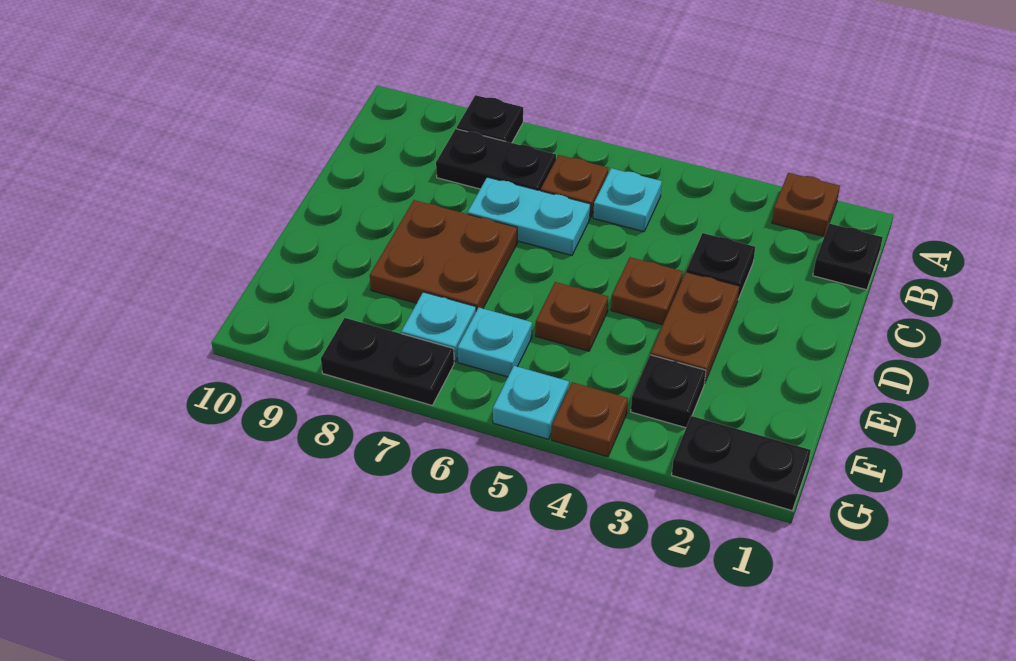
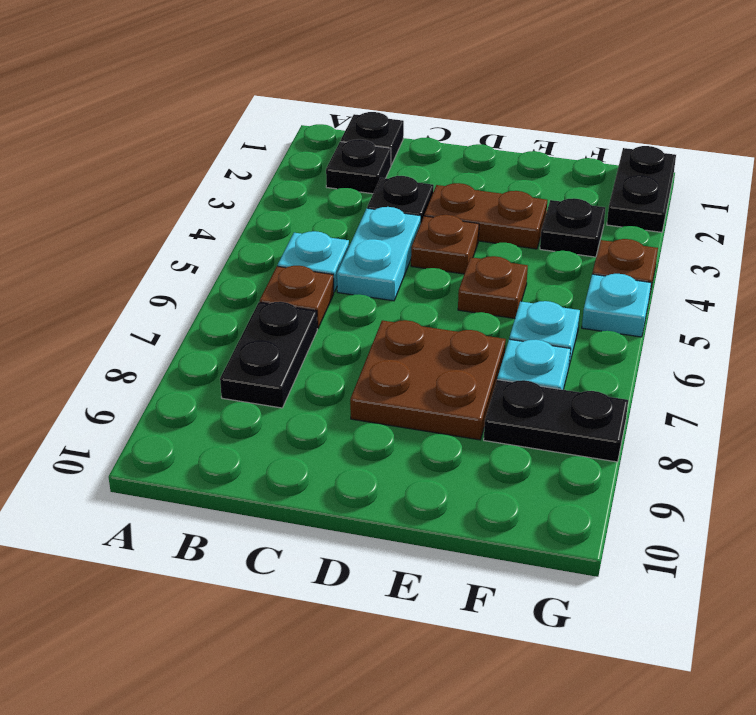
brown plate A2 level 1 -> none
black plate A8 level 1 -> black plate B2 level 1
cyan plate C6:C7 level 1 -> cyan plate C4:C5 level 1
black plate G7:G8 level 1 -> black plate F8:G8 level 1

